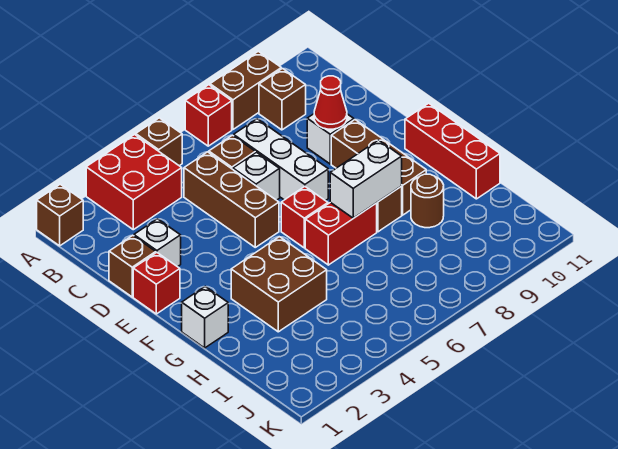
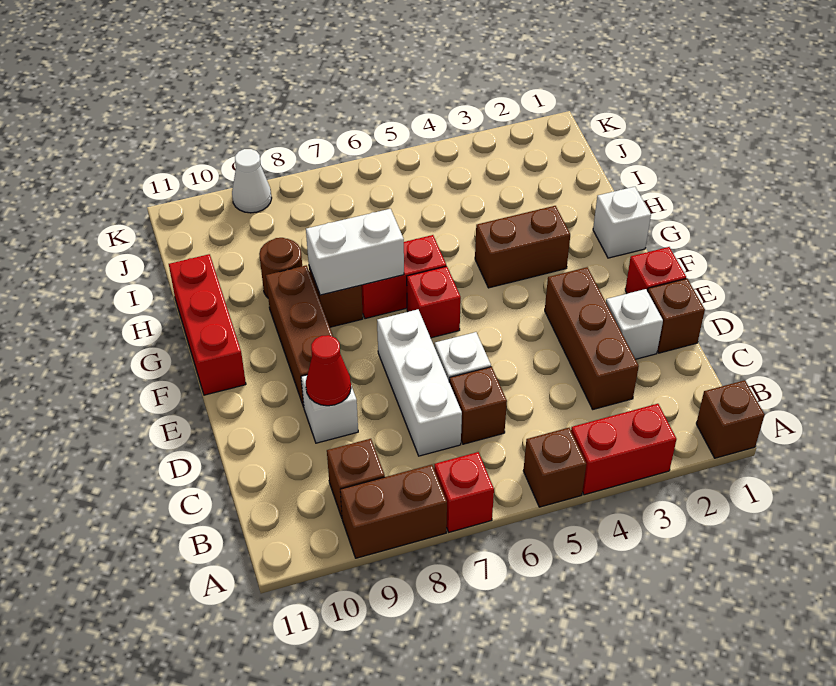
red brick A3:B4 level 1 -> red brick A3:A4 level 1
brown brick C5:E5 level 1 -> brown brick C3:E3 level 1
brown brick G3:H4 level 1 -> brown brick G3:G4 level 1
none -> white cone K9 level 1

